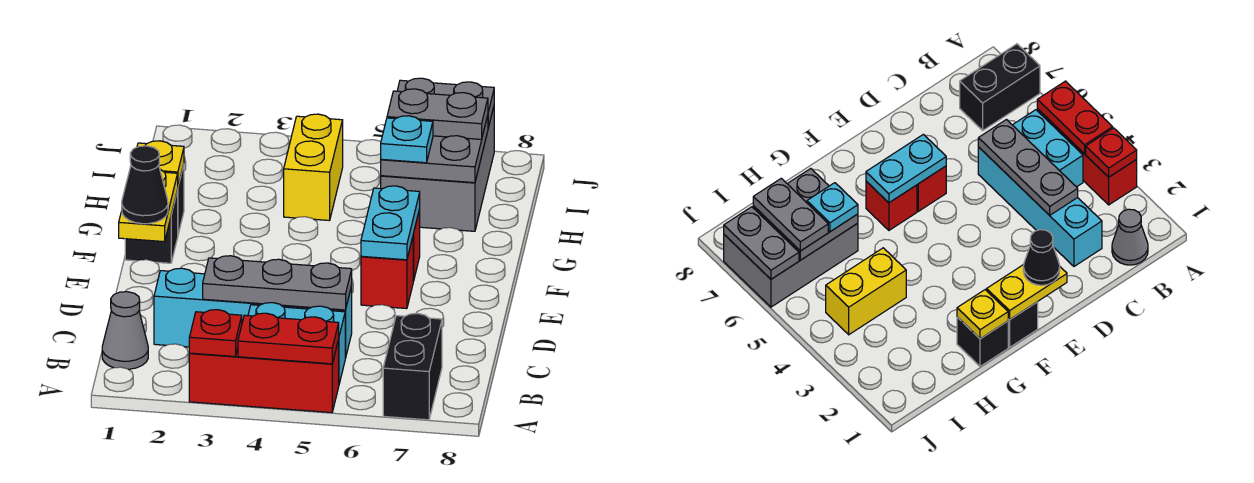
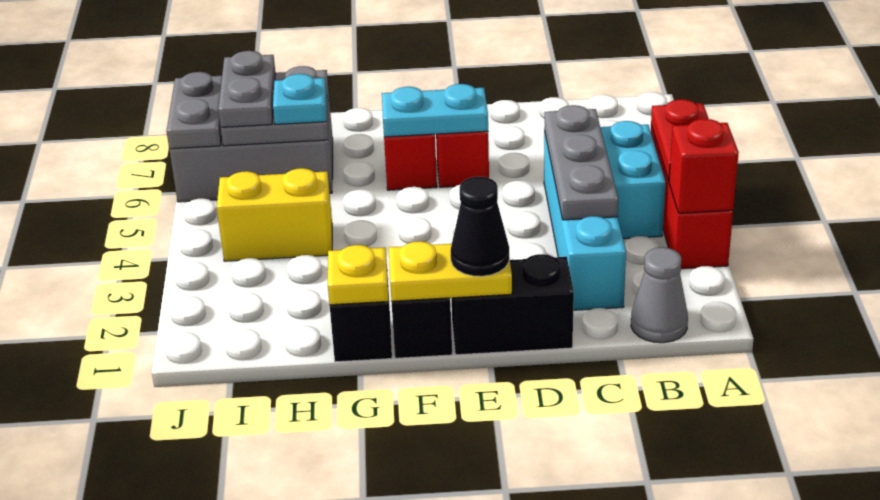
red plate A3 level 2 -> red brick A3 level 2
black brick A7:B7 level 1 -> black brick D1:E1 level 1

